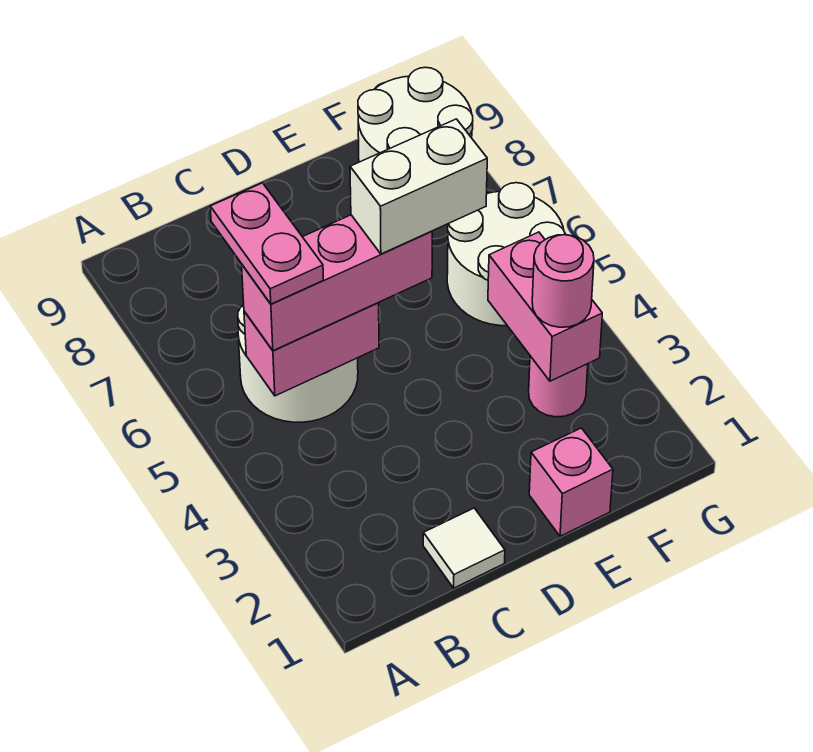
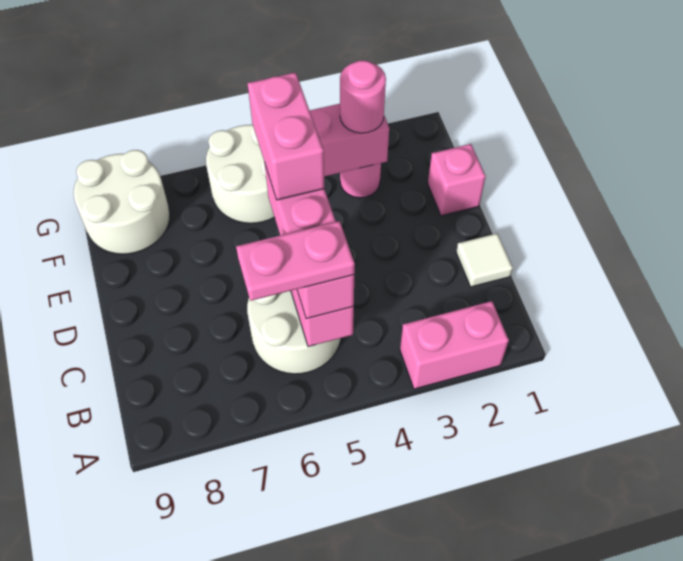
none -> pink brick A2:A3 level 1
white brick D5:E5 level 4 -> pink brick D5:E5 level 4

